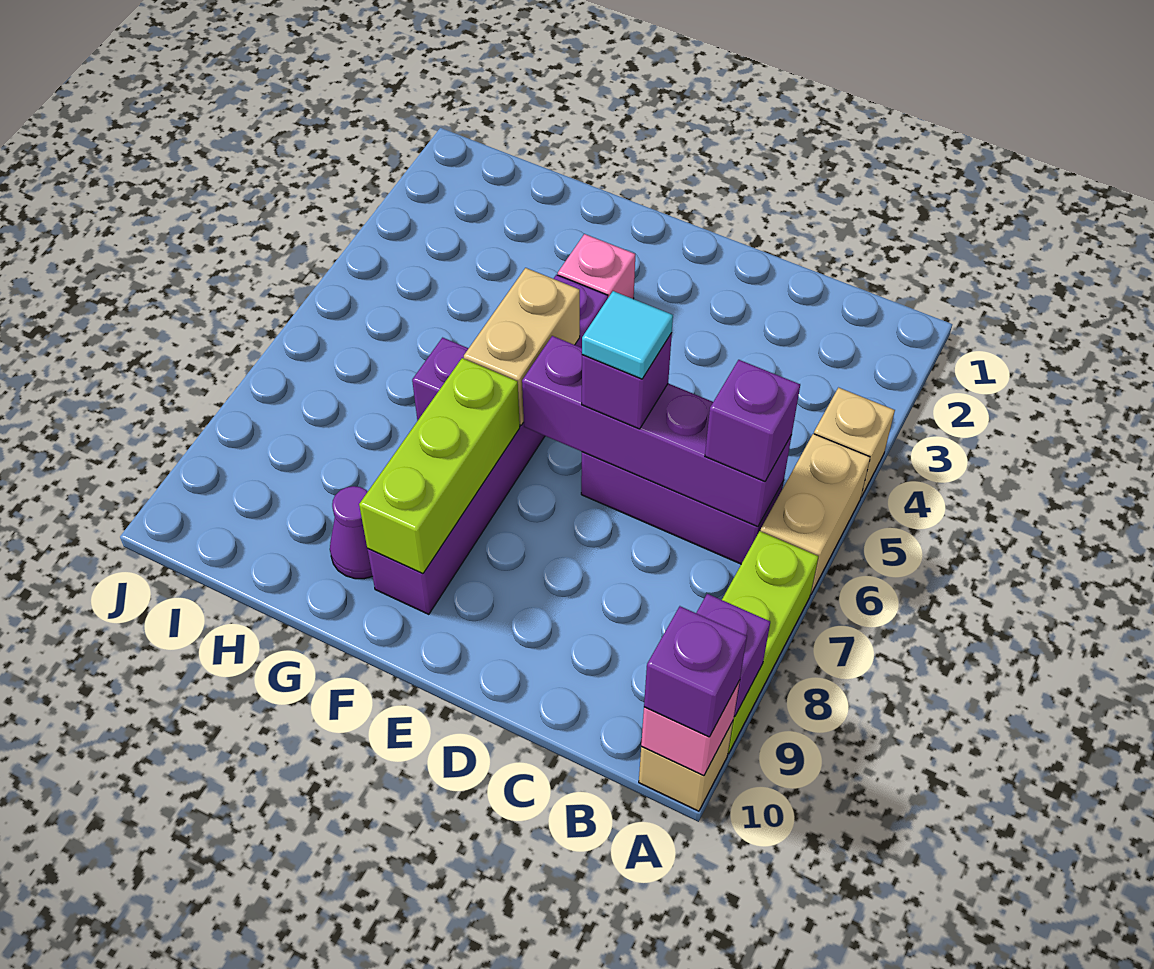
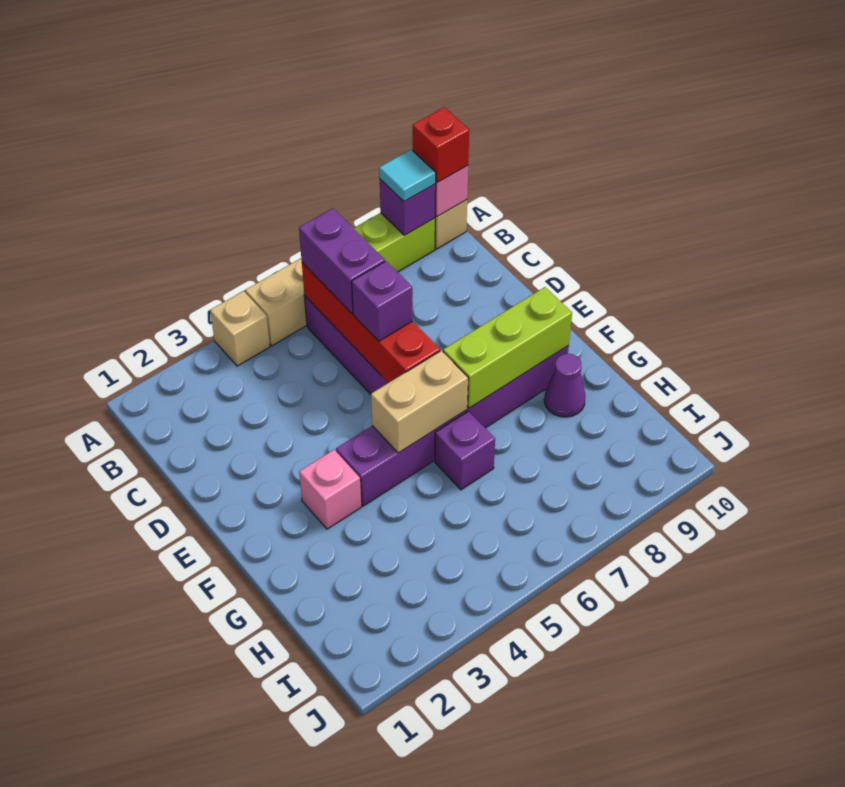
purple brick A10 level 3 -> red brick A10 level 3
purple brick B6:E6 level 2 -> red brick B6:E6 level 2
purple brick B6 level 3 -> purple brick B6:C6 level 3
cyan tile D6 level 4 -> cyan tile A9 level 3

